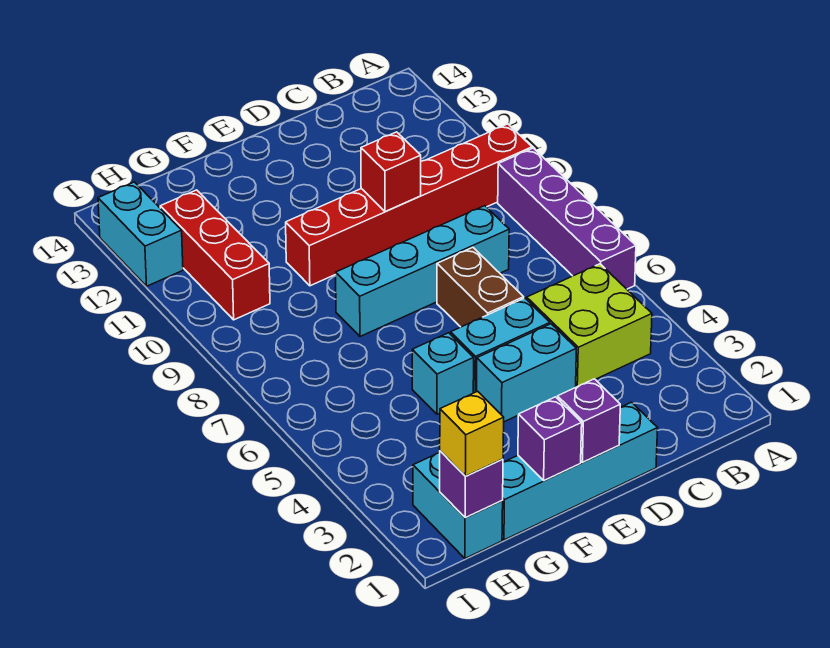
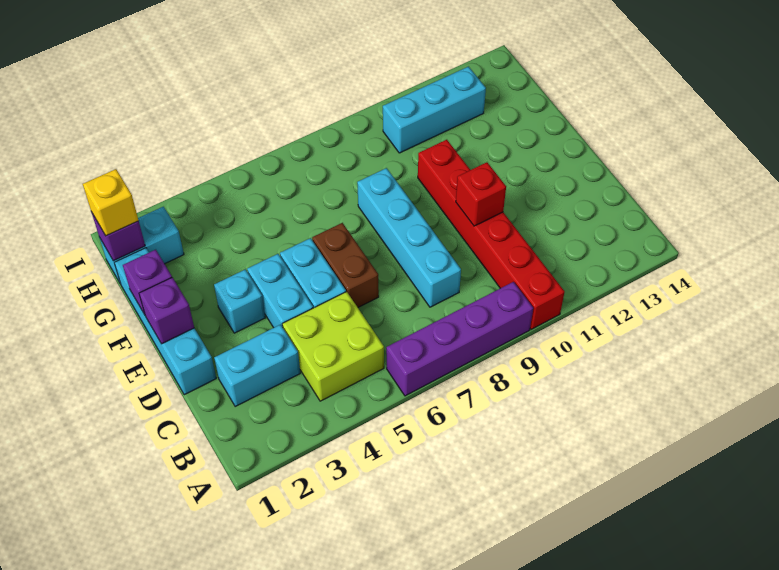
brown brick D6:D7 level 1 -> brown brick D6:E6 level 1
cyan brick F5 level 1 -> cyan brick E3 level 1
red brick H10:H12 level 1 -> cyan brick H10:H12 level 1
cyan brick I12:I13 level 1 -> cyan brick C2:C3 level 1

